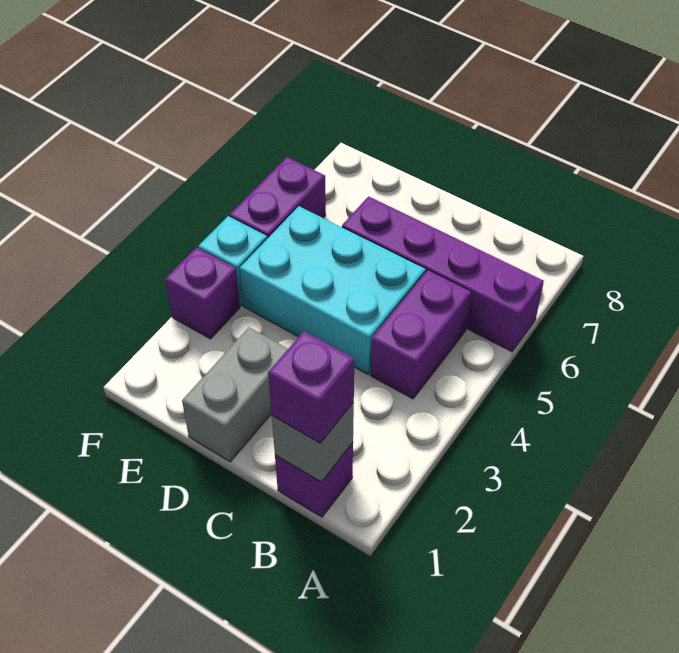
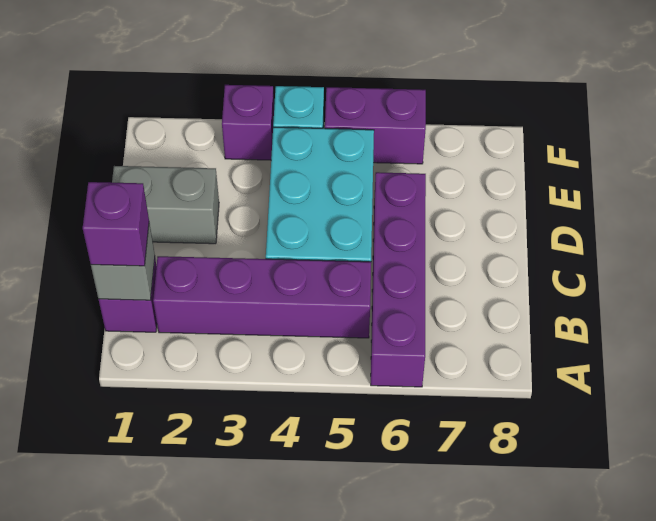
purple brick B4:B5 level 1 -> purple brick B2:B5 level 1

